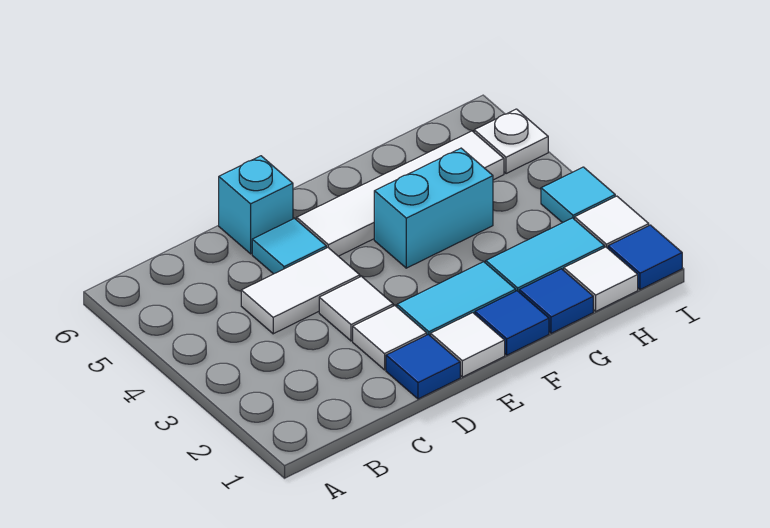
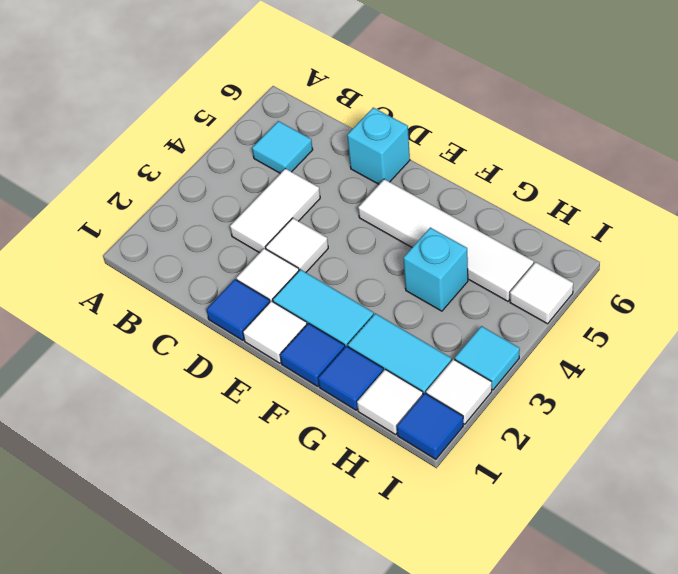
white tile C4:D4 level 1 -> white tile C3:C4 level 1
cyan tile D5 level 1 -> cyan tile B5 level 1
cyan brick F4:G4 level 1 -> cyan brick G4 level 1
white plate I5 level 1 -> white tile I5 level 1

